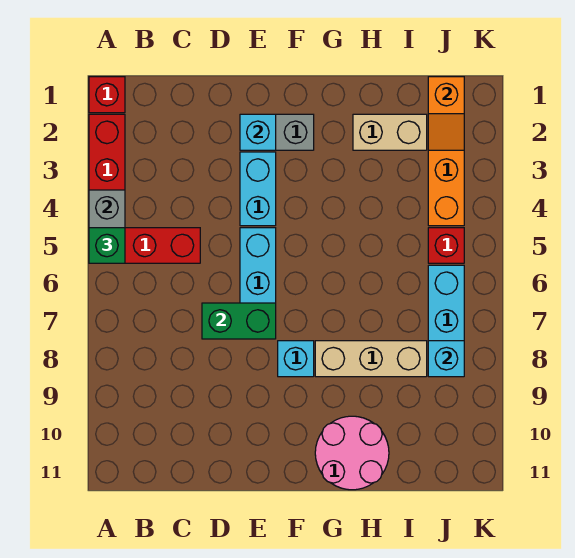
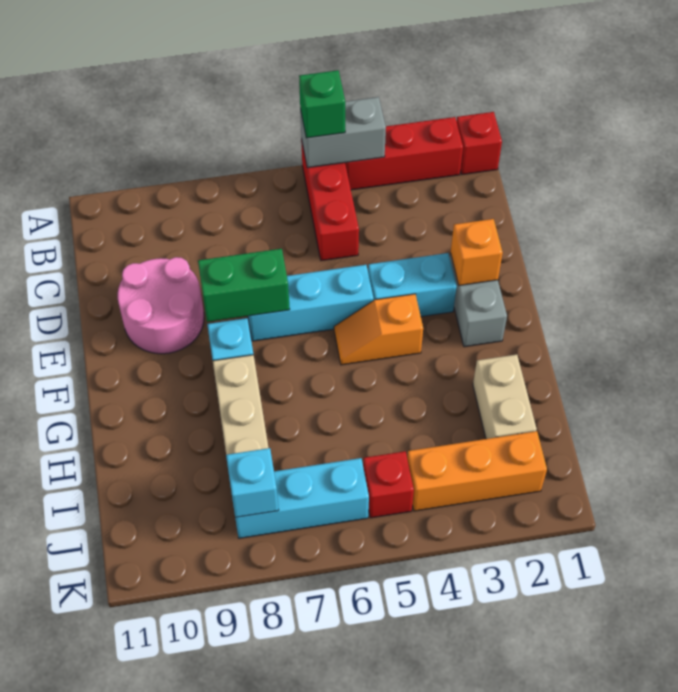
green brick D7:E7 level 2 -> green brick E7:E8 level 2
cyan brick E2 level 2 -> orange brick E2 level 2
pink round brick G10:H11 level 1 -> pink round brick D9:E10 level 1
orange slope J1:J2 level 2 top 1 -> orange slope F4:F5 level 1 top 4

